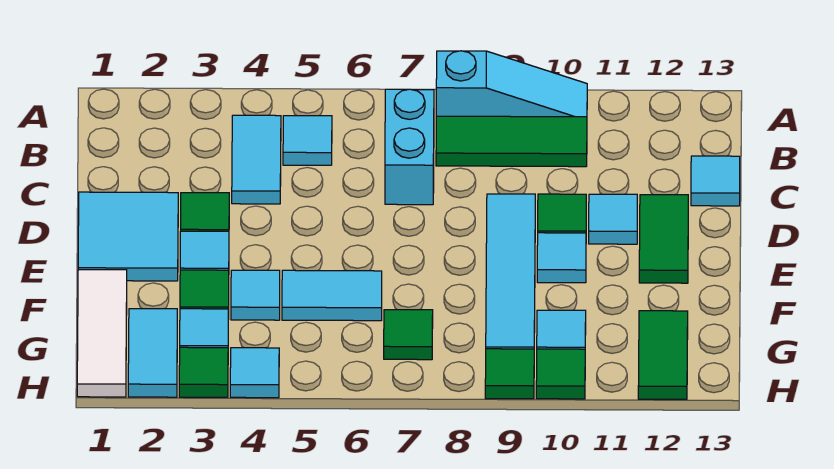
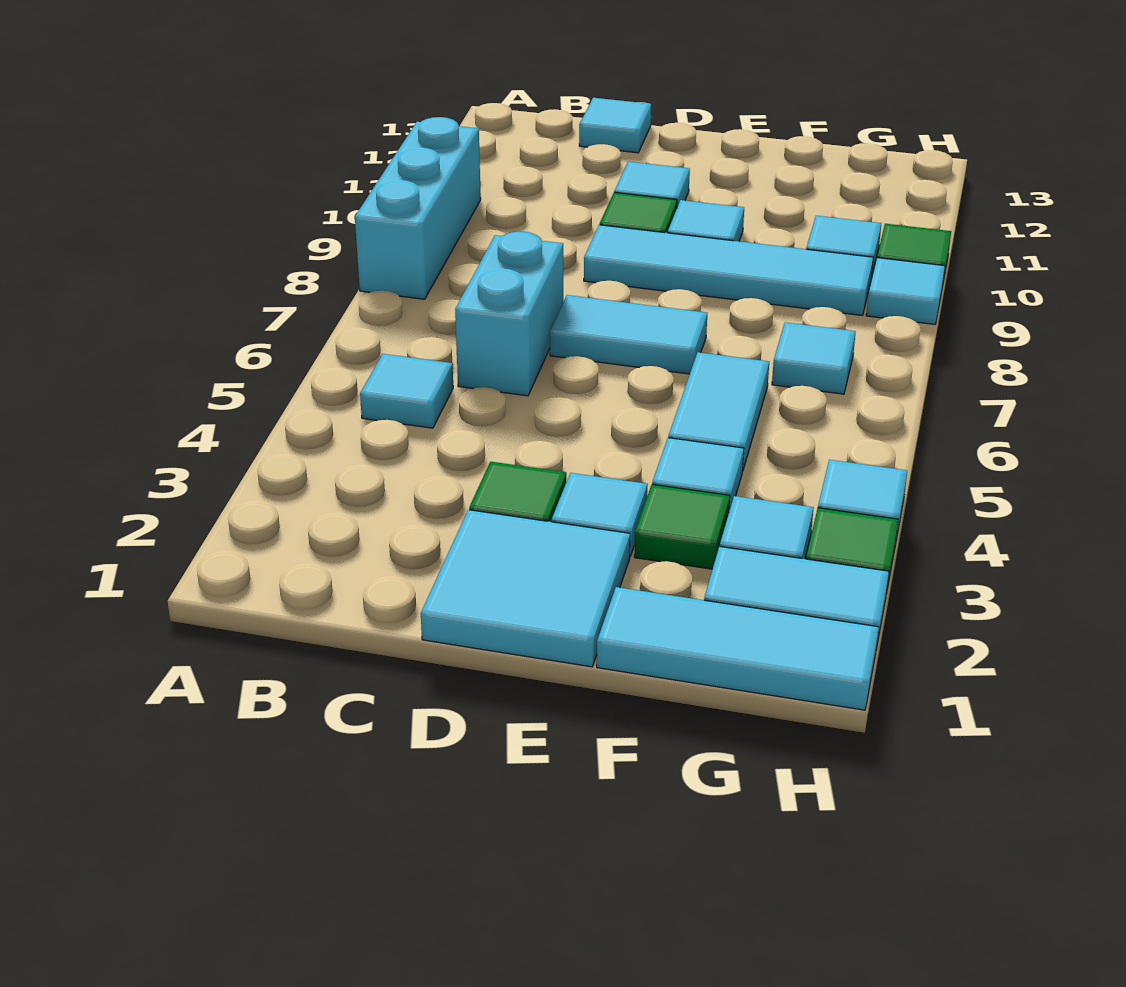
cyan slope A8:A10 level 1 top 8 -> cyan brick A8:A10 level 1
cyan tile B4:C4 level 1 -> cyan tile D7:E7 level 1
cyan brick B7:C7 level 1 -> cyan brick C6:C7 level 1
green tile B8:B10 level 1 -> none
green tile D12:E12 level 1 -> none
white tile F1:H1 level 1 -> cyan tile F1:H1 level 1
green tile G7 level 1 -> cyan tile G7 level 1
green tile G12:H12 level 1 -> none
green tile H9 level 1 -> cyan tile H9 level 1

